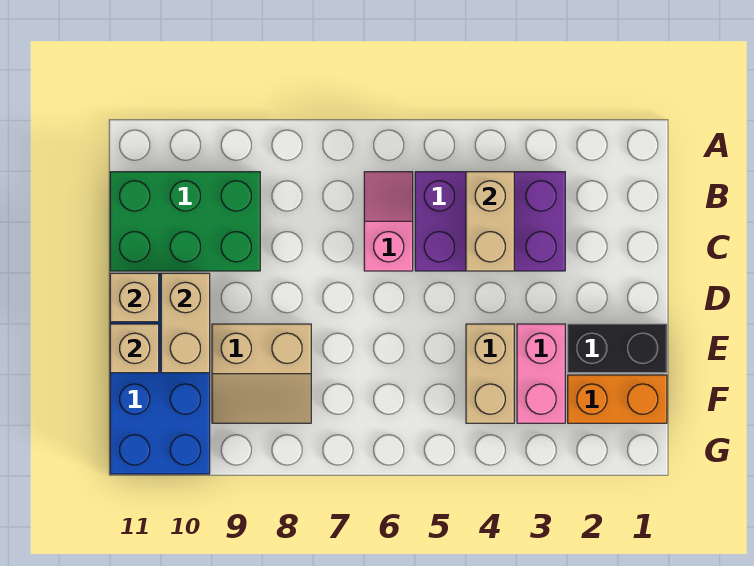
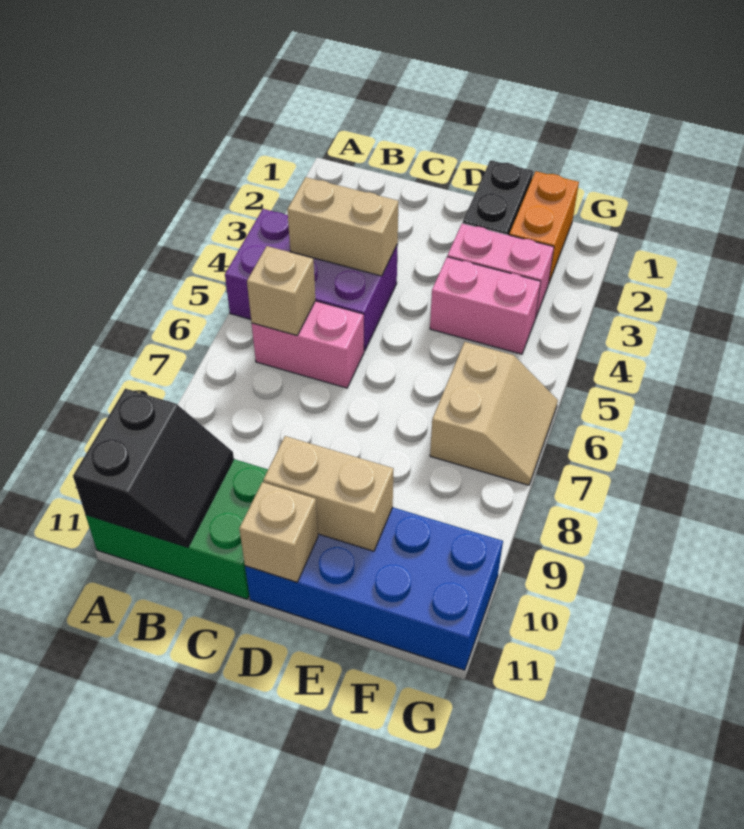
none -> black slope A10:B11 level 2 top A
purple brick B3:C5 level 1 -> purple brick A4:C5 level 1
pink slope B6:C6 level 1 top C -> pink brick B6:C6 level 1
green brick B9:C11 level 1 -> green brick A10:C11 level 1
tan brick E4:F4 level 1 -> pink brick E4:F4 level 1
tan slope E8:F9 level 1 top E -> tan slope F6:G7 level 1 top F
tan brick E11 level 2 -> tan brick B6 level 2

